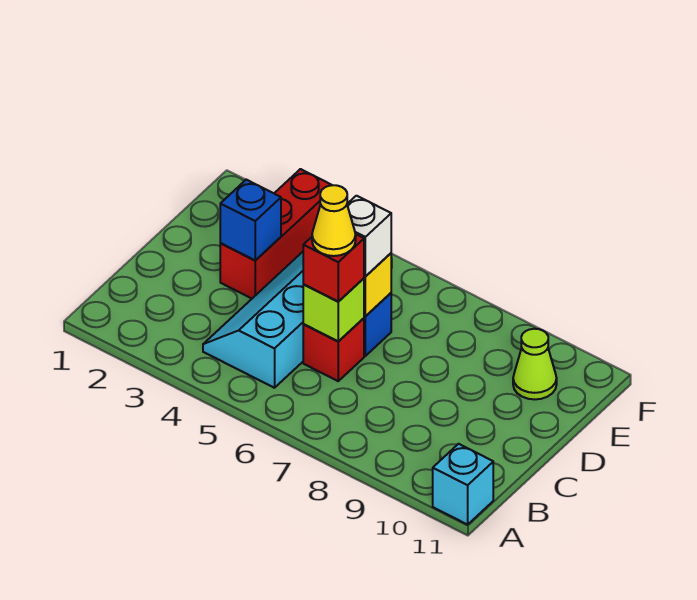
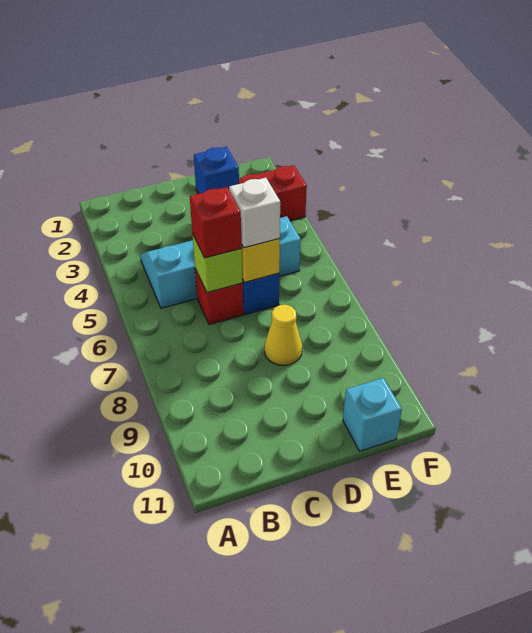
cyan brick A11 level 1 -> cyan brick E11 level 1
yellow cone C6 level 4 -> yellow cone D8 level 1
lime cone E10 level 1 -> none

